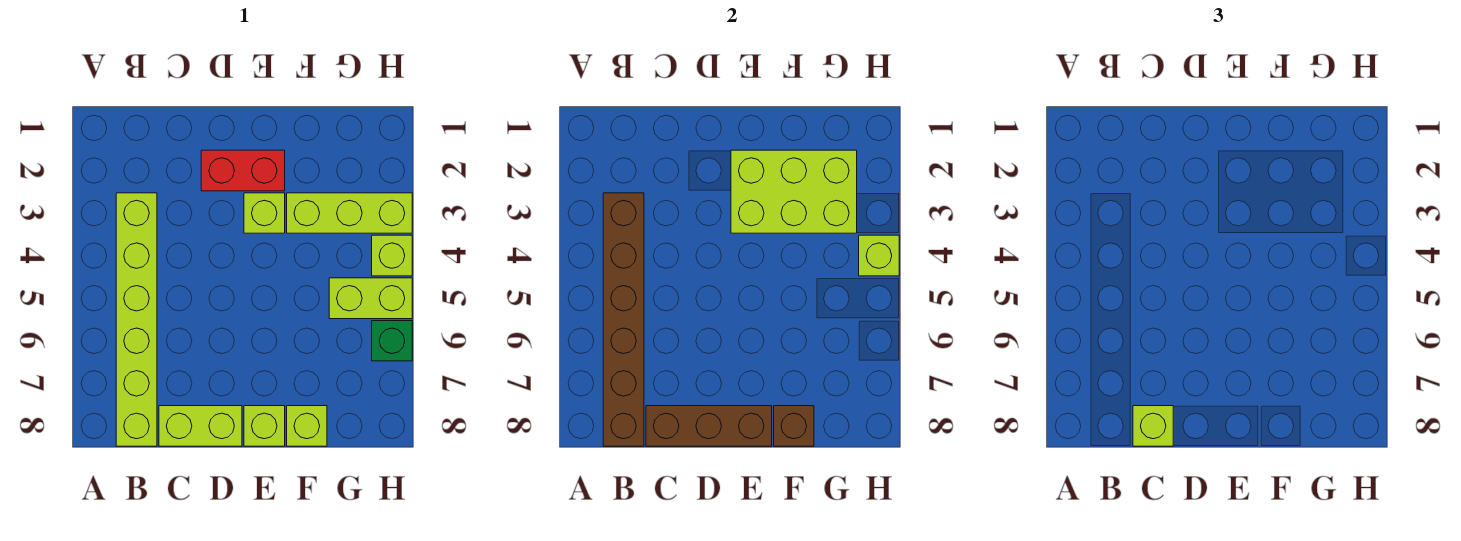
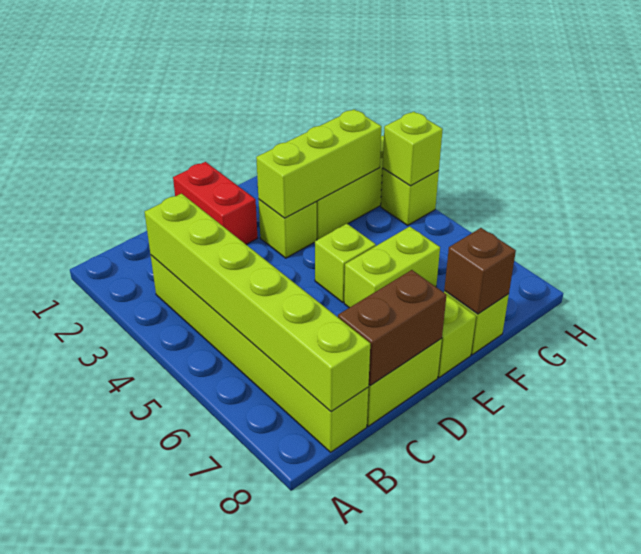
brown brick B3:B8 level 2 -> lime brick B3:B8 level 2
brown brick C8:E8 level 2 -> brown brick C8:D8 level 2
lime brick C8 level 3 -> lime brick E5 level 1
red brick D2:E2 level 1 -> red brick D1:D2 level 1
lime brick E2:G3 level 2 -> lime brick E3:G3 level 2
lime brick G5:H5 level 1 -> lime brick E6:F6 level 1
green brick H6 level 1 -> none

